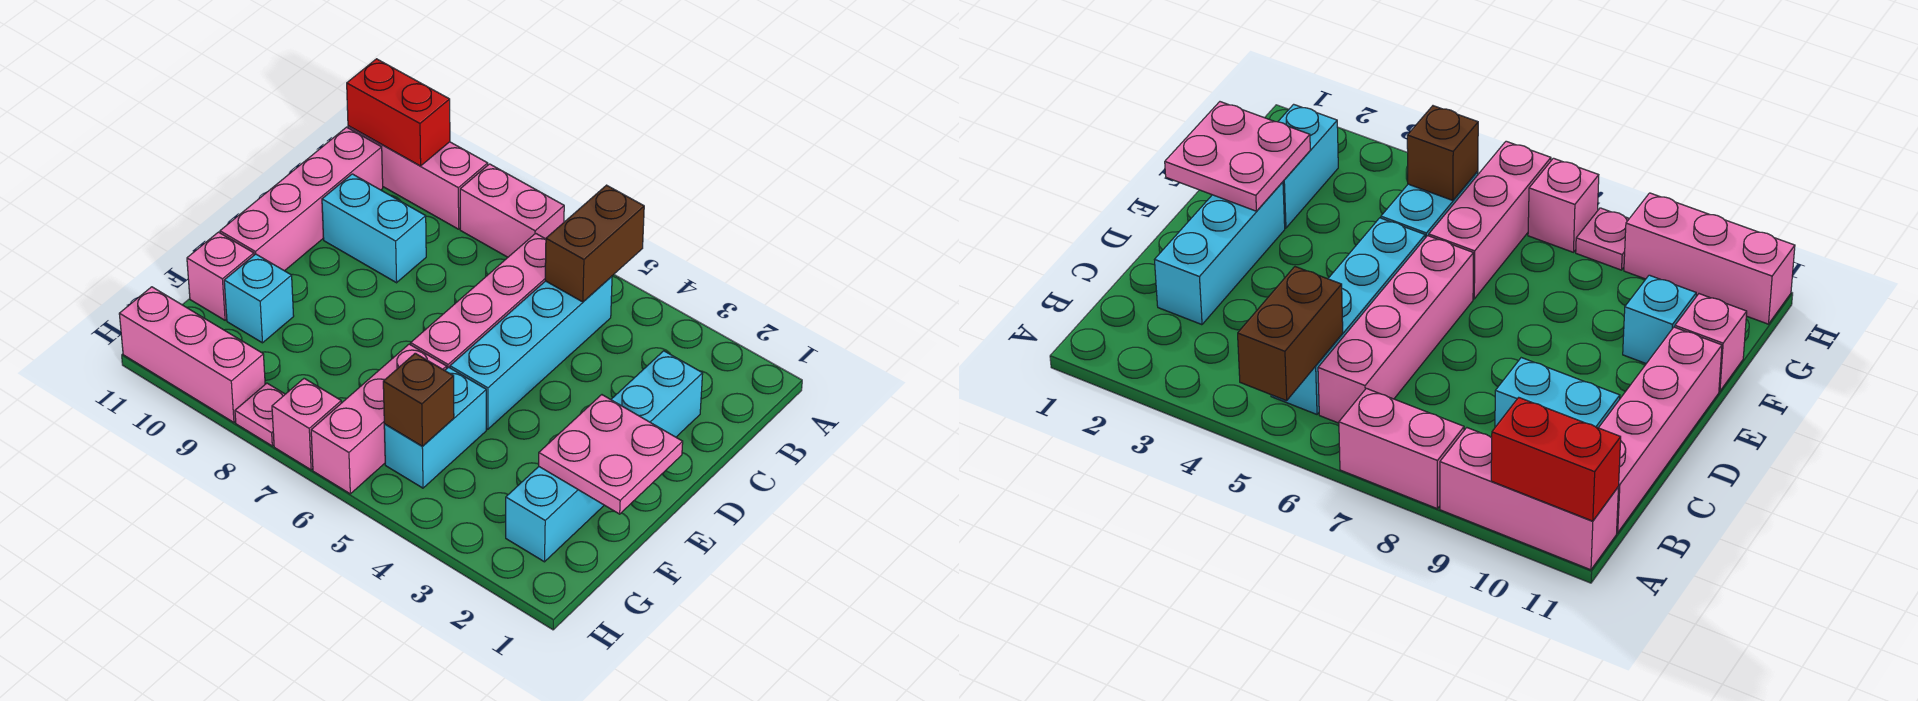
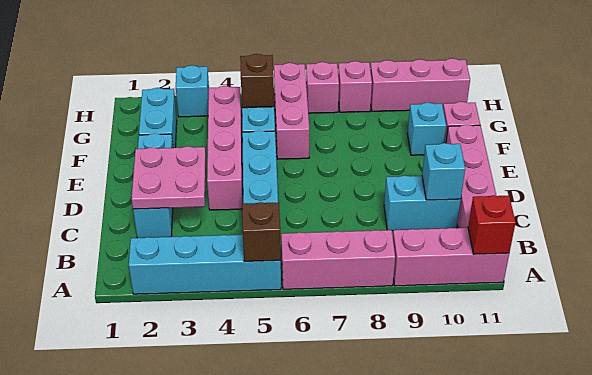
none -> cyan brick A2:A5 level 1
brown brick A5:B5 level 2 -> brown brick A5 level 2
pink brick A7:A8 level 1 -> pink brick A6:A8 level 1
red brick A10:A11 level 2 -> red brick A11 level 2
pink brick B6:E6 level 1 -> pink brick D4:G4 level 1
none -> cyan brick C10 level 2
pink plate E1:F2 level 2 -> pink plate C2:D3 level 2
none -> cyan brick H3 level 1
pink plate H8 level 1 -> pink brick H8 level 1

